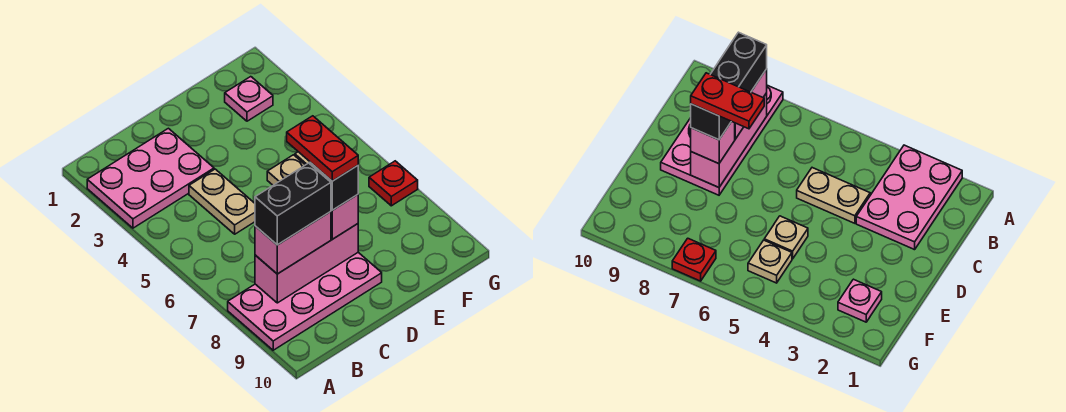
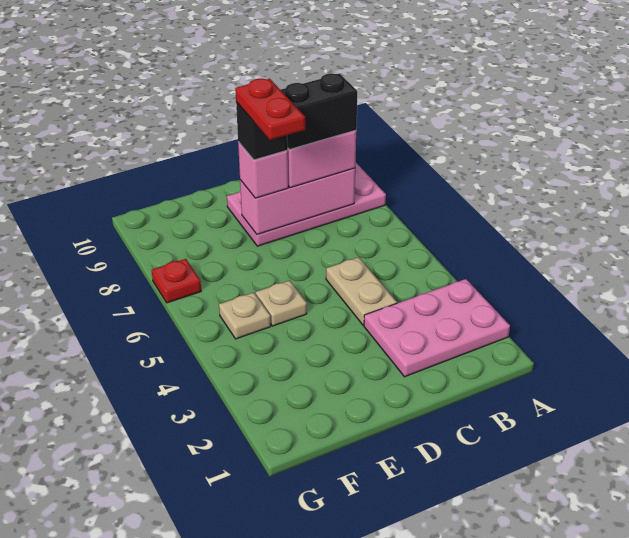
pink plate F2 level 1 -> none

